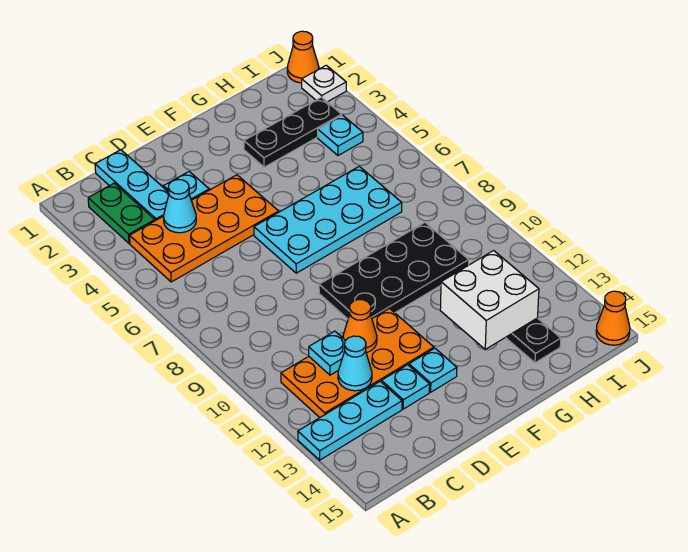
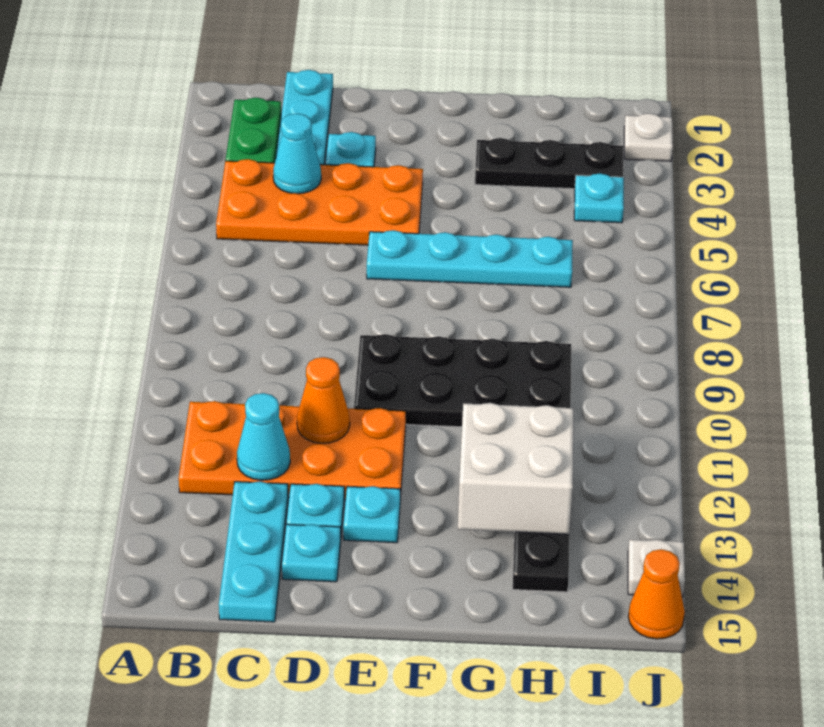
cyan plate A13:C13 level 1 -> cyan plate C13:C15 level 1
cyan plate C11 level 2 -> cyan plate D14 level 1
cyan plate E6:H7 level 1 -> cyan plate E6:H6 level 1
orange cone J1 level 1 -> none
none -> white plate J14 level 1

